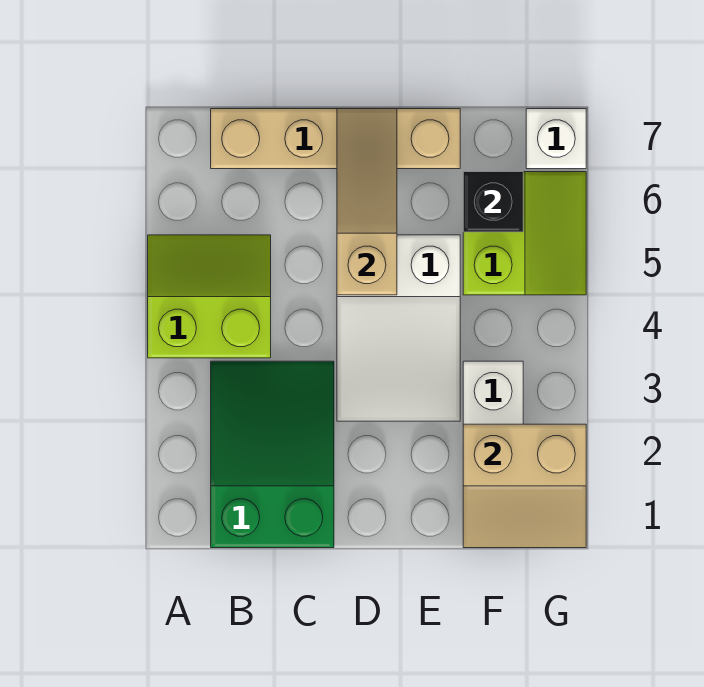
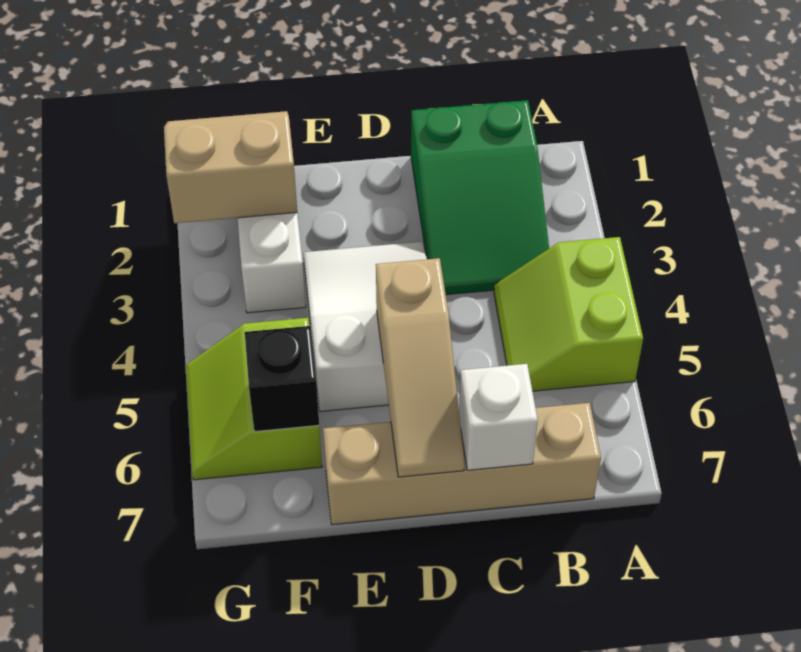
lime slope A4:B5 level 1 top 4 -> lime slope A4:B5 level 1 top A
white brick G7 level 1 -> white brick C7 level 2

